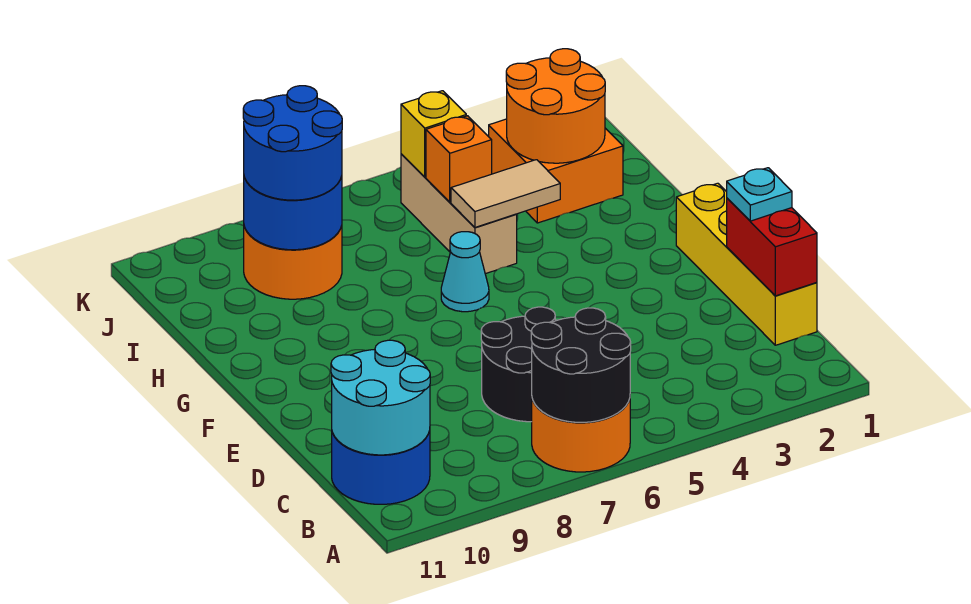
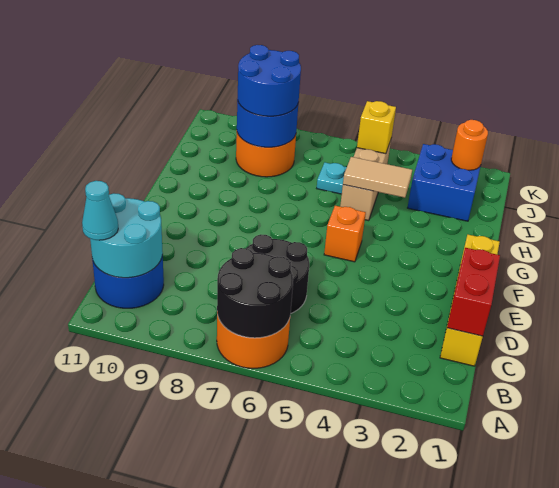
cyan plate D1 level 3 -> cyan plate I6 level 1
cyan cone G6 level 1 -> cyan cone B11 level 3
orange brick I2:J3 level 1 -> blue brick I2:J3 level 1
orange round brick I2:J3 level 2 -> orange round brick J2 level 2
orange brick I5 level 2 -> orange brick F5 level 1

